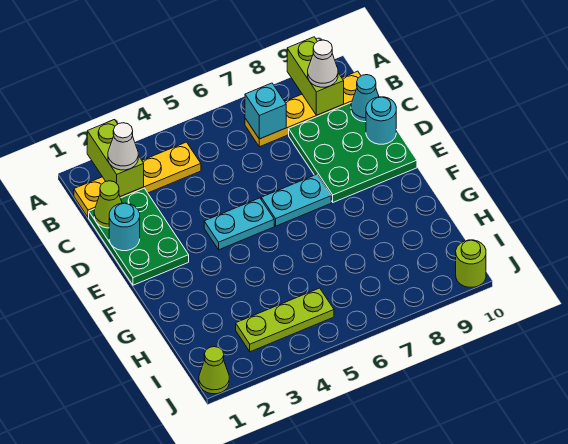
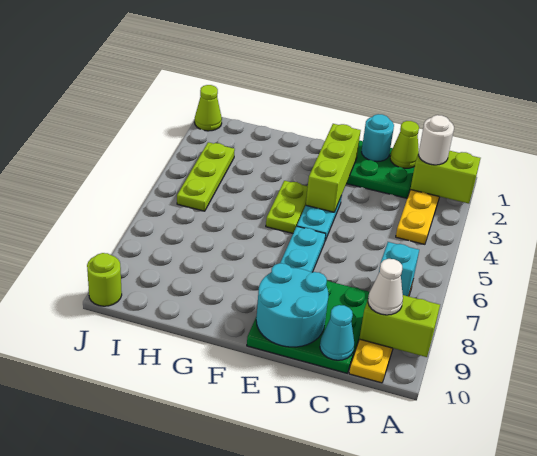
white cone B2 level 3 -> white round brick B2 level 3
cyan round brick D10 level 2 -> cyan round brick D9:E10 level 2
none -> lime brick E2:E4 level 2
none -> lime plate F4:F5 level 1

